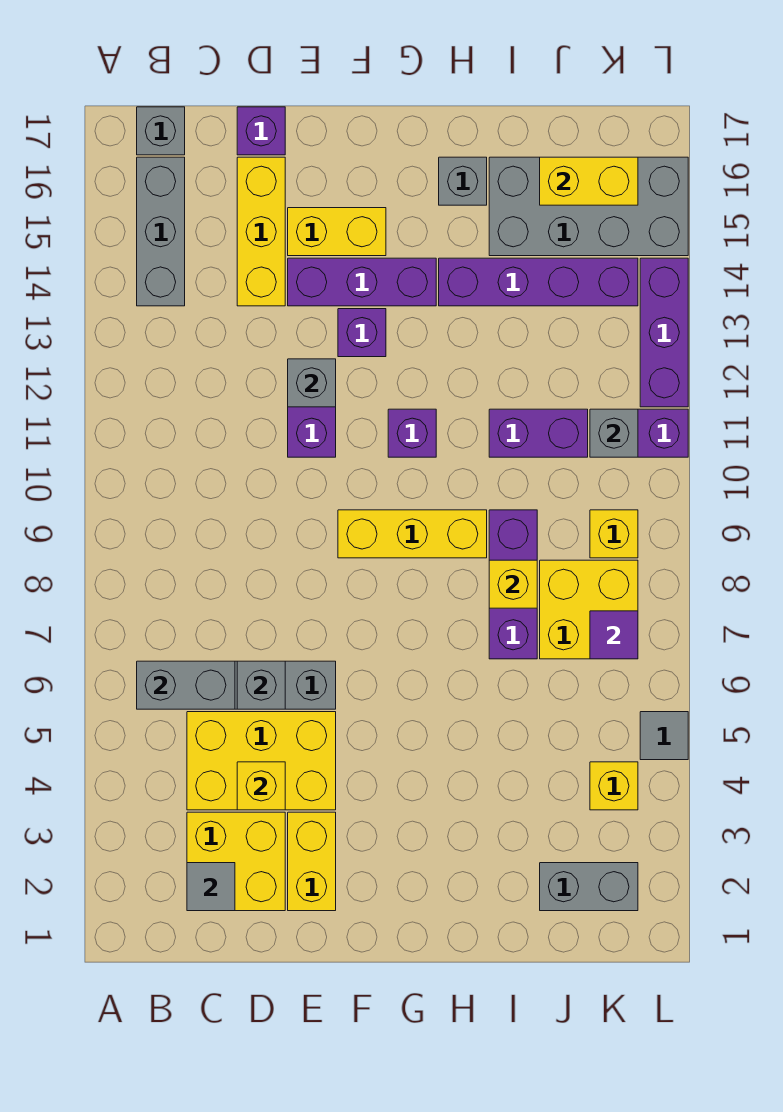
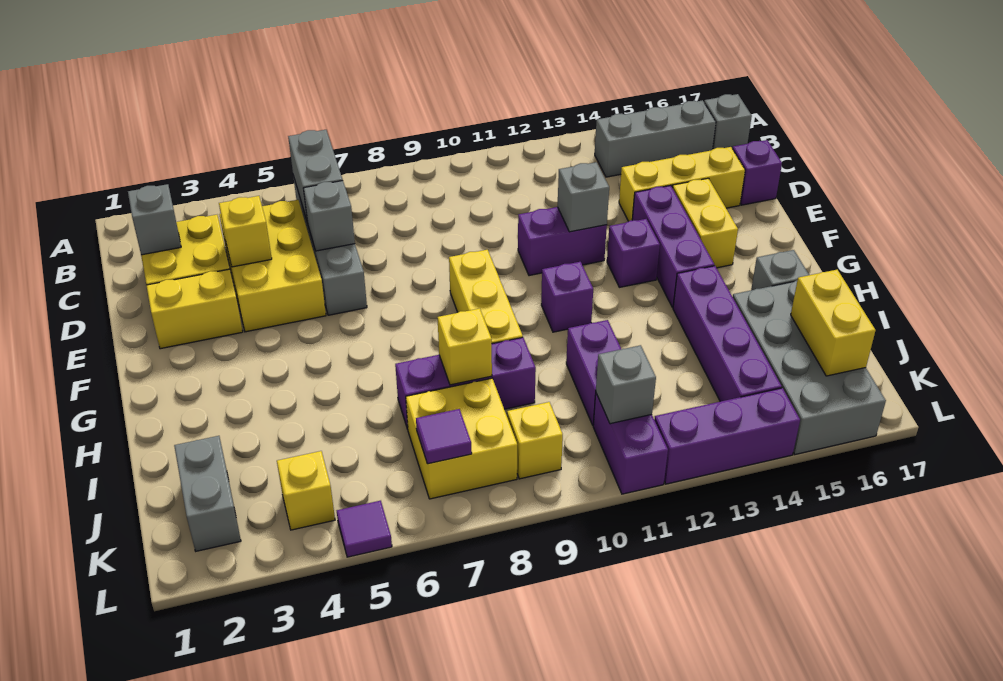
grey tile C2 level 2 -> grey brick C2 level 2
grey tile L5 level 1 -> purple tile L5 level 1

